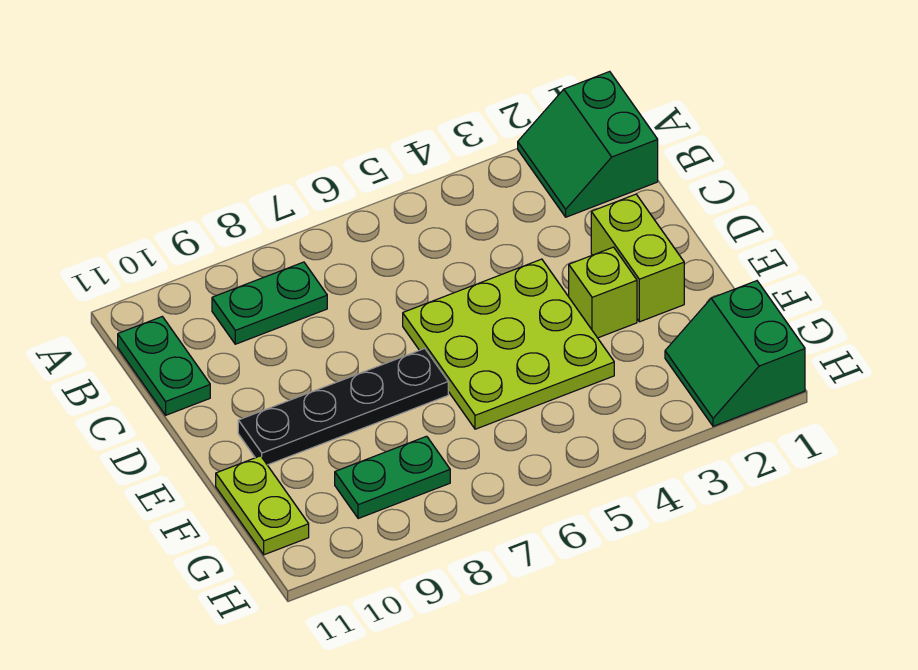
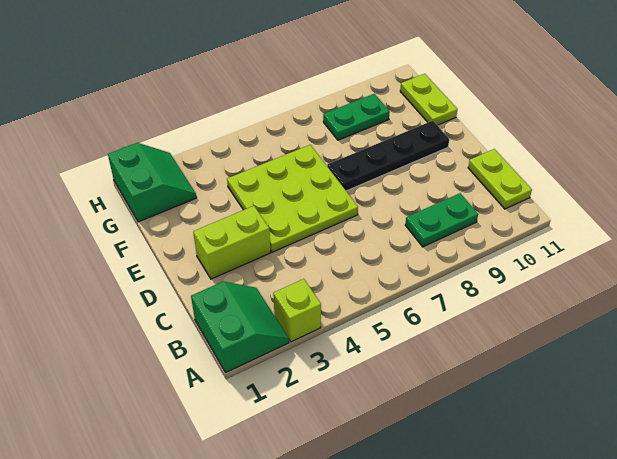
green plate B11:C11 level 1 -> lime plate B11:C11 level 1
lime brick D2:E2 level 1 -> lime brick D2:D3 level 1
lime brick E3 level 1 -> lime brick A3 level 1

